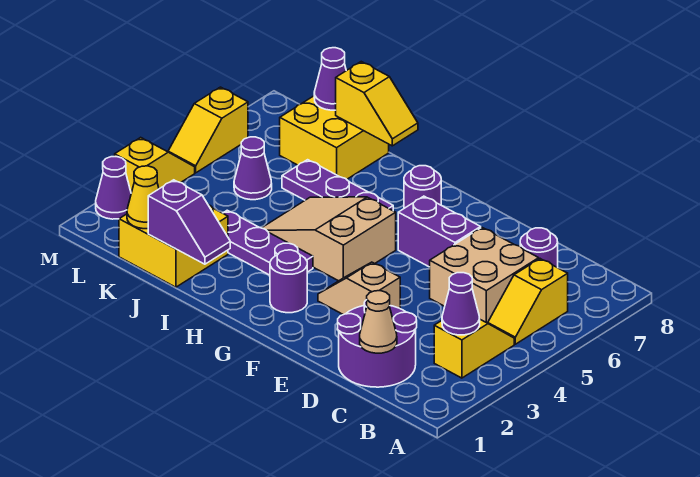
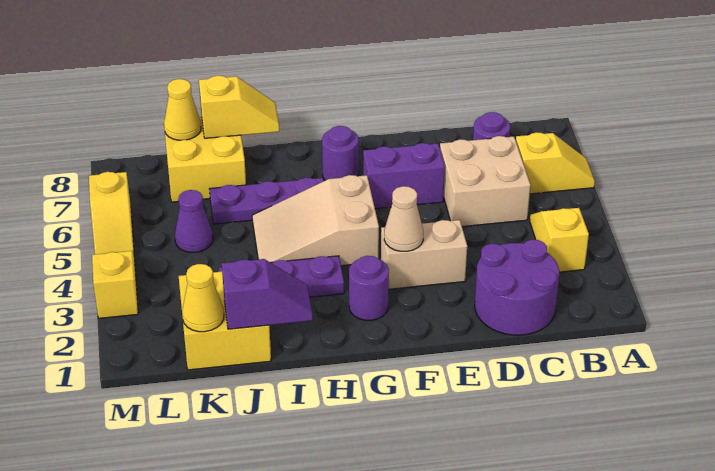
purple cone B3 level 2 -> none
yellow slope B5:B6 level 1 top 6 -> yellow slope A6:B6 level 1 top B
tan cone C1 level 2 -> tan cone F3 level 2
tan slope E3:F3 level 1 top E -> tan brick E3:F3 level 1
purple cone K8 level 2 -> yellow cone K8 level 2
purple cone M2 level 1 -> none

